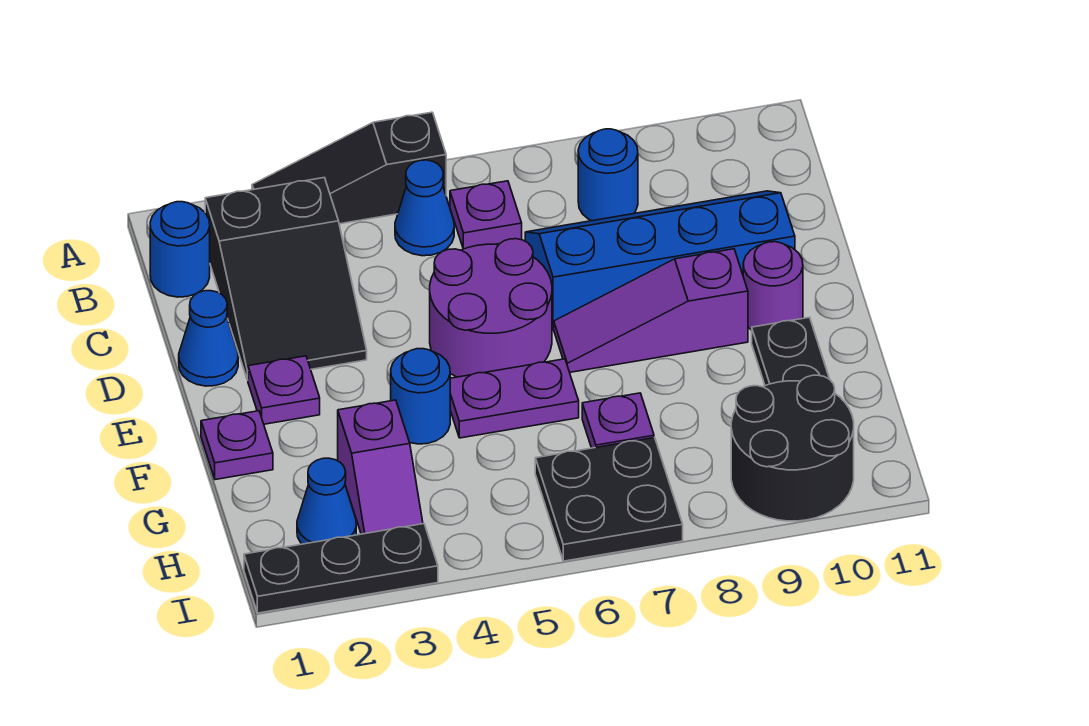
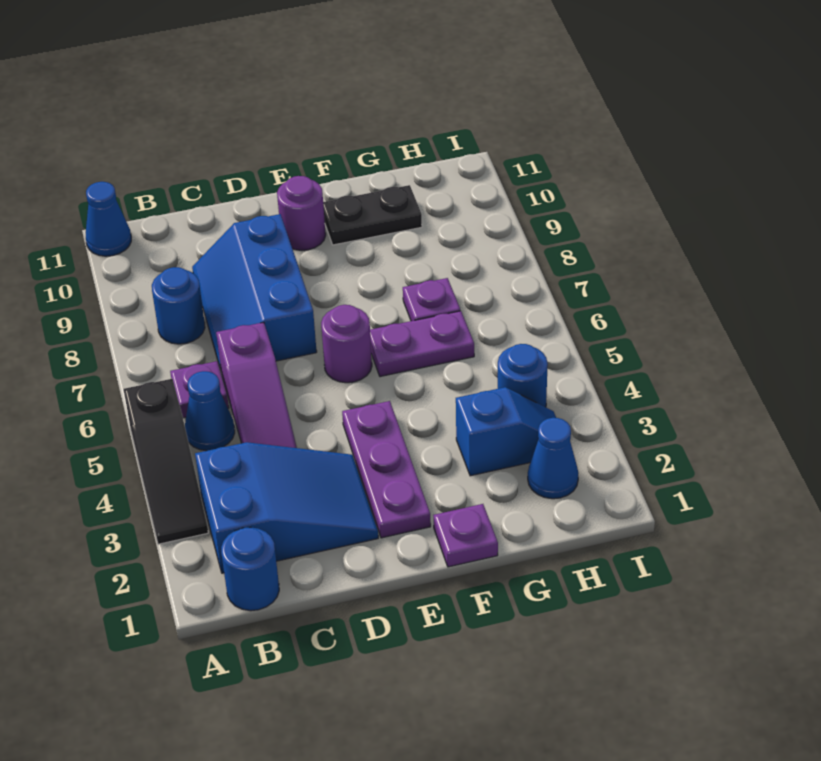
black slope B2:D3 level 1 top B -> blue slope B2:D3 level 1 top B
blue slope C7:D10 level 1 top D -> blue slope C7:D9 level 1 top D
blue cone D1 level 1 -> blue cone A11 level 1
purple round brick D5:E6 level 1 -> purple round brick E6 level 1
purple plate E2 level 1 -> purple plate E2:E4 level 1
purple slope E7:E9 level 1 top 9 -> purple slope C4:C6 level 1 top 6
blue round brick F4 level 1 -> blue round brick H4 level 1
purple plate F5:F6 level 1 -> purple plate F6:G6 level 1
purple slope G3:H3 level 1 top G -> blue slope G3:H3 level 1 top G
black plate H6:I7 level 1 -> none
black round brick H9:I10 level 1 -> none
black plate I1:I3 level 1 -> none

